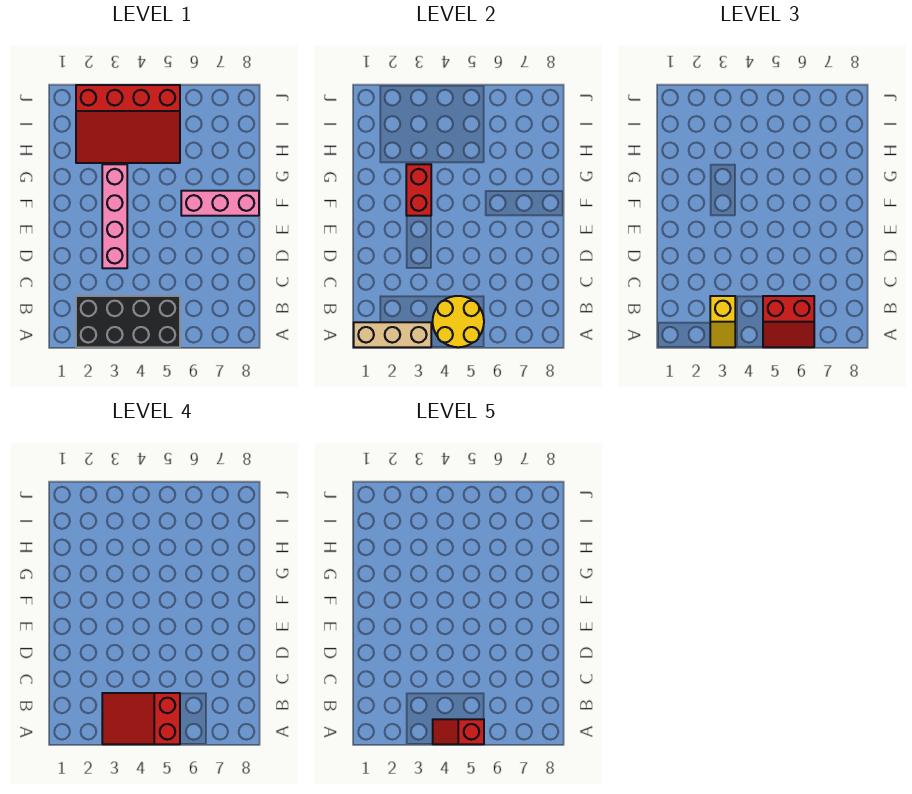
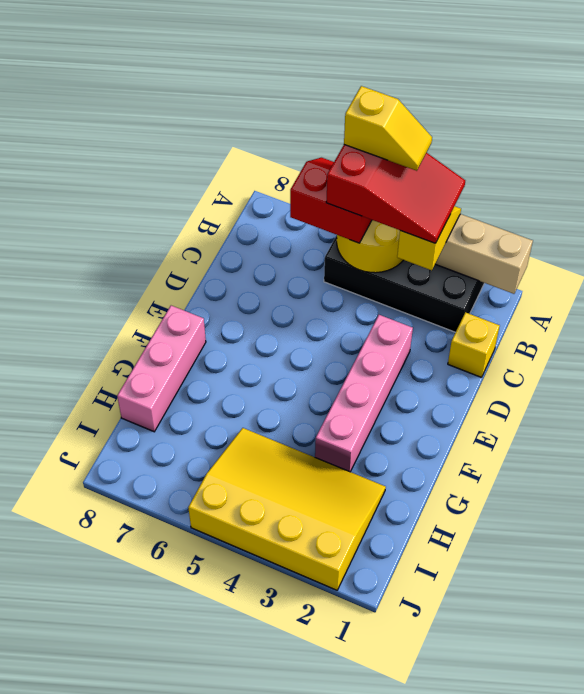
red slope A4:A5 level 5 top 5 -> yellow slope A4:A5 level 5 top 5
none -> yellow brick C1 level 1
red brick F3:G3 level 2 -> none
pink brick F6:F8 level 1 -> pink brick F8:H8 level 1
red slope H2:J5 level 1 top J -> yellow slope H2:J5 level 1 top J

